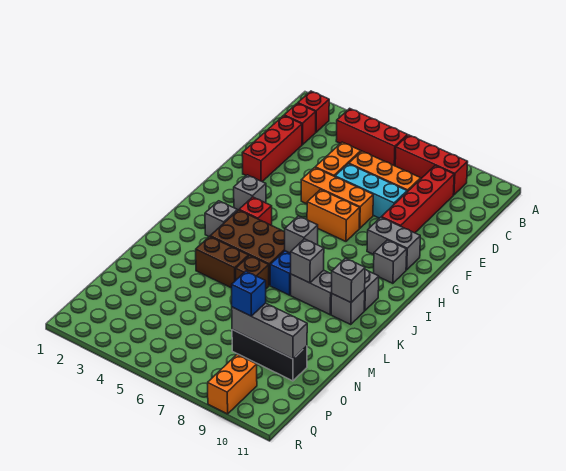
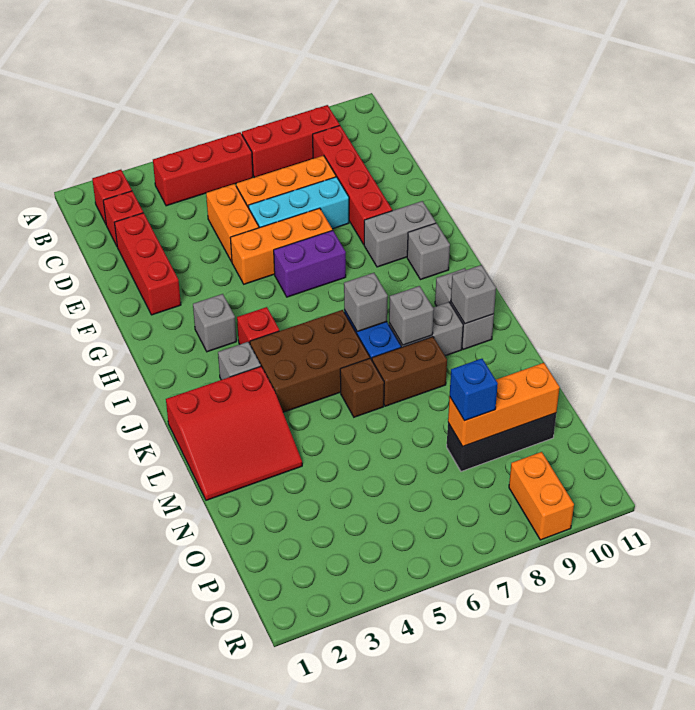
orange brick G6:G7 level 1 -> purple brick G6:G7 level 1
none -> red slope K1:M3 level 1 top K
brown brick L4:L5 level 1 -> brown brick L7:L8 level 1
grey brick O8:O10 level 2 -> orange brick O8:O10 level 2

